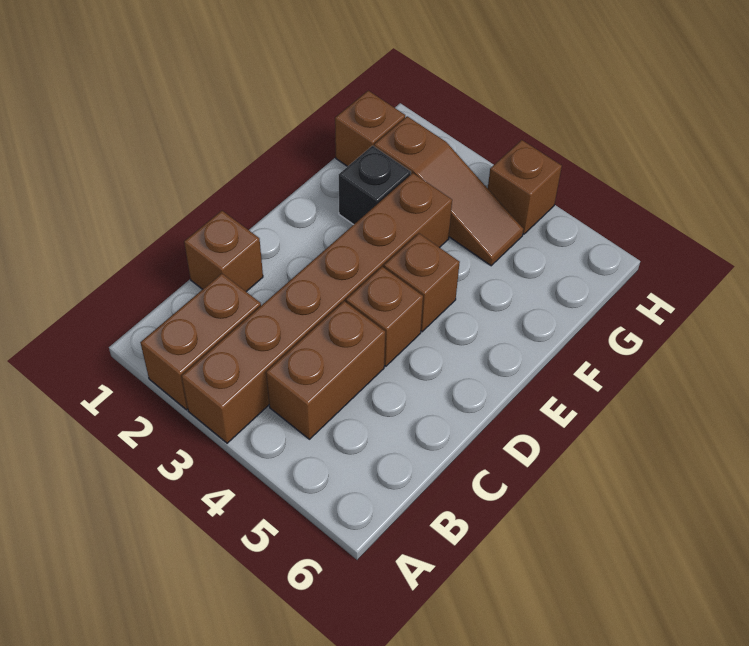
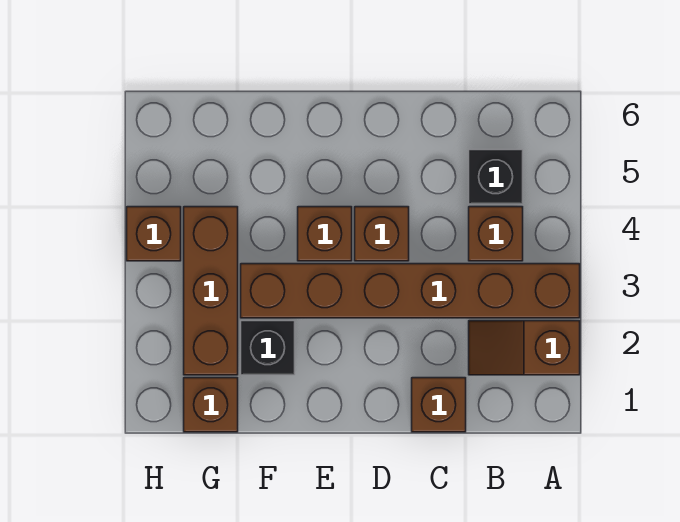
brown brick A2:B2 level 1 -> brown slope A2:B2 level 1 top A
brown brick B4:C4 level 1 -> brown brick B4 level 1
none -> black brick B5 level 1
brown slope G2:G4 level 1 top 2 -> brown brick G2:G4 level 1

